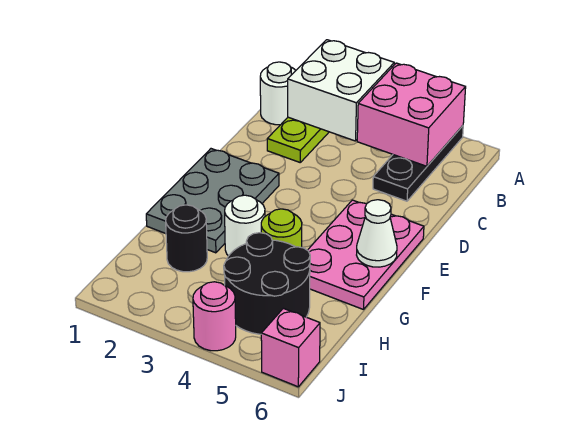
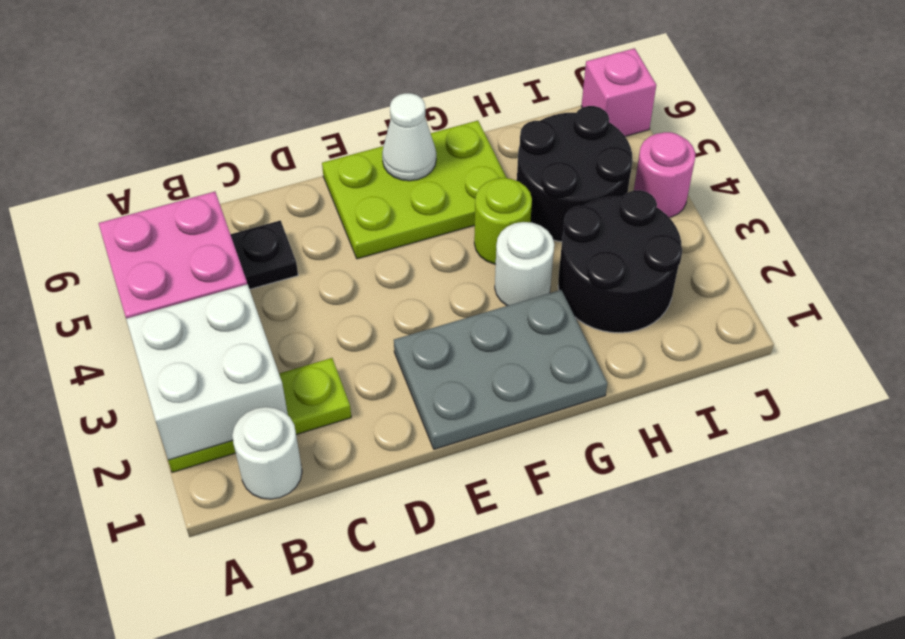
pink plate E5:G6 level 1 -> lime plate E5:G6 level 1
black round brick H2 level 1 -> black round brick H2:I3 level 1

